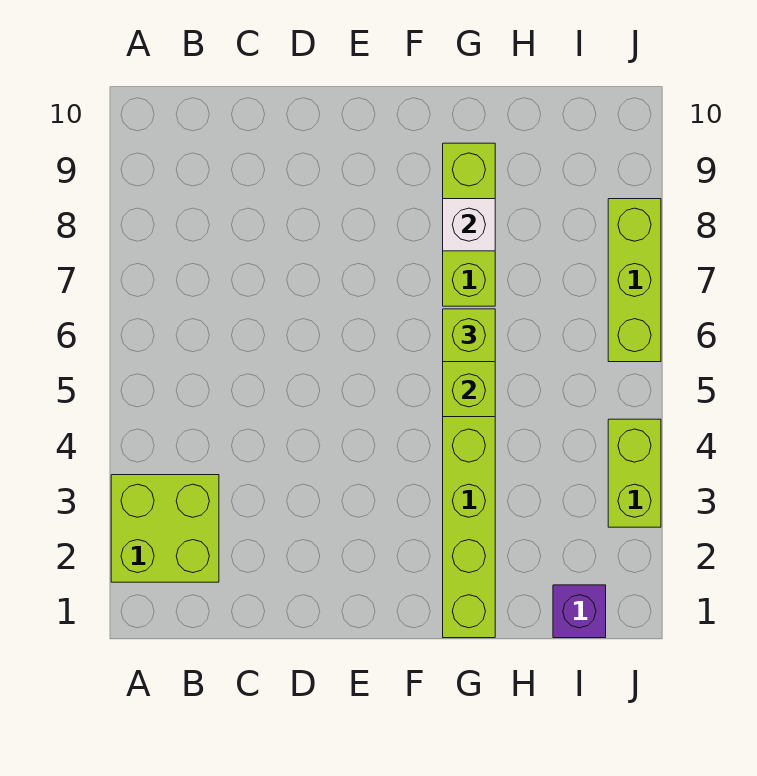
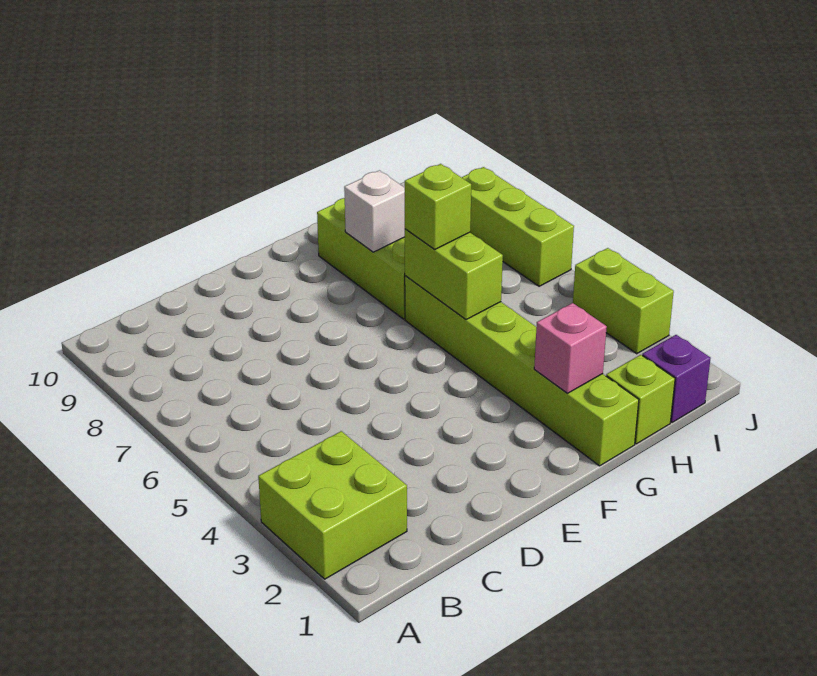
none -> pink brick G2 level 2
none -> lime brick H1 level 1

